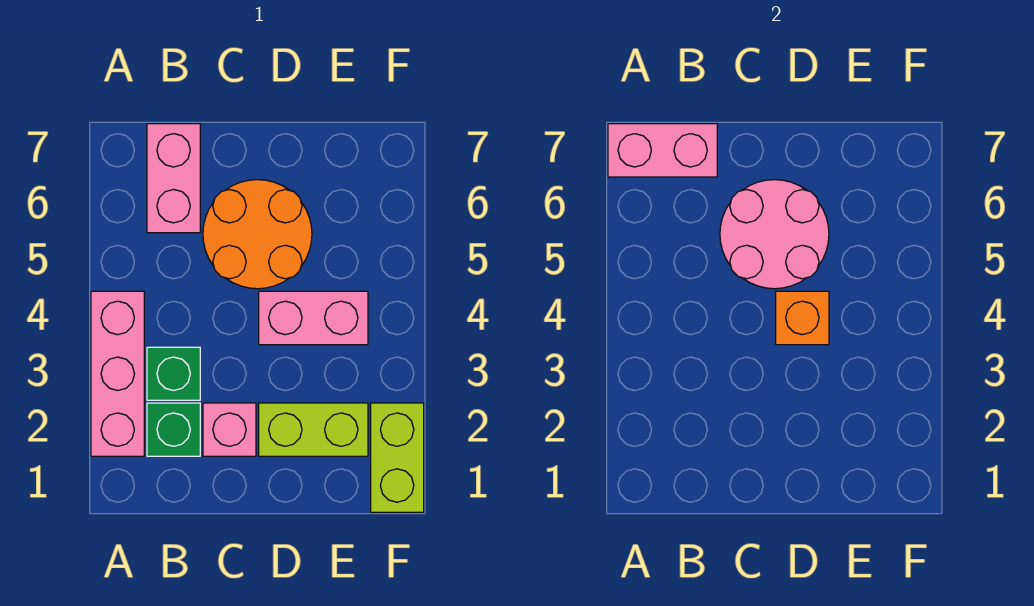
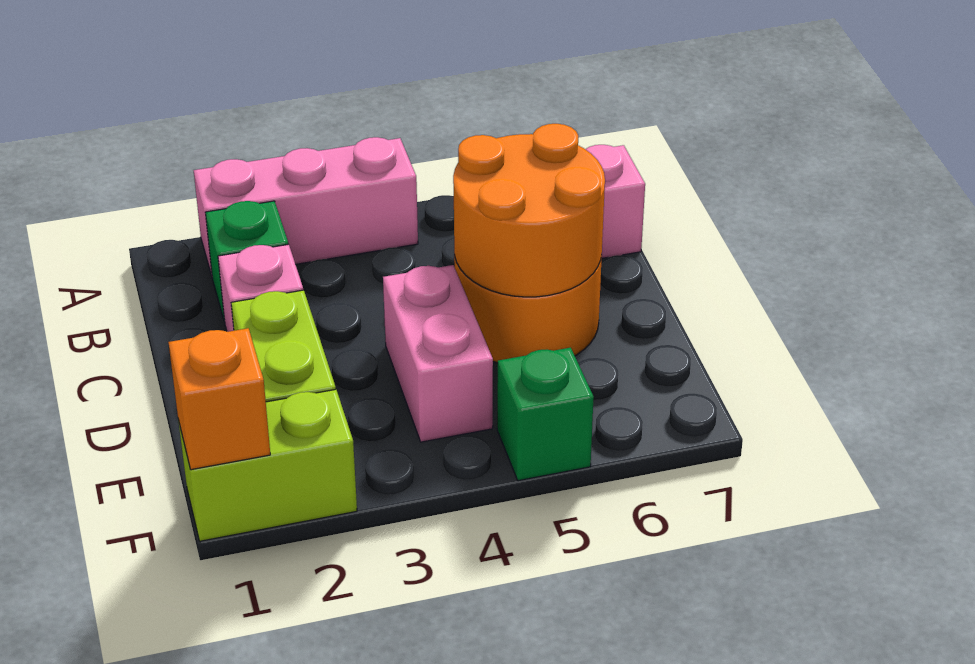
pink brick A7:B7 level 2 -> none
green brick B3 level 1 -> green brick F5 level 1
pink round brick C5:D6 level 2 -> orange round brick C5:D6 level 2
orange brick D4 level 2 -> orange brick F1 level 2

